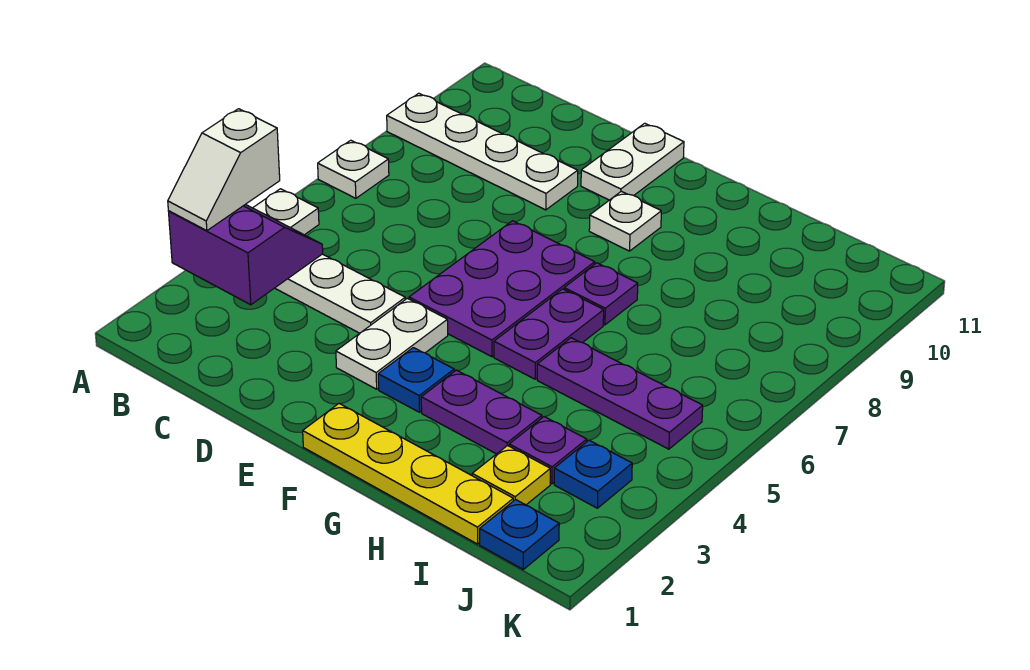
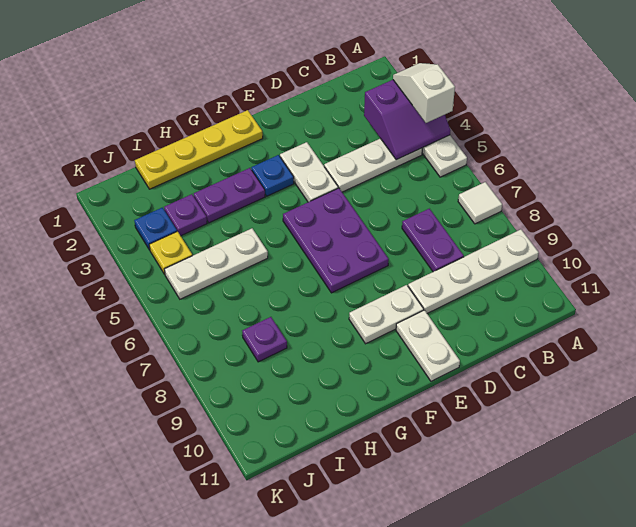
white plate A7 level 1 -> white tile A7 level 1
white plate F9 level 1 -> white plate E9:F9 level 1
purple plate G5:G6 level 1 -> purple plate C7:C8 level 1
purple plate G7 level 1 -> purple plate I8 level 1
purple plate H5:J5 level 1 -> white plate H5:J5 level 1
yellow plate I2 level 1 -> yellow plate J4 level 1
blue plate J1 level 1 -> none

